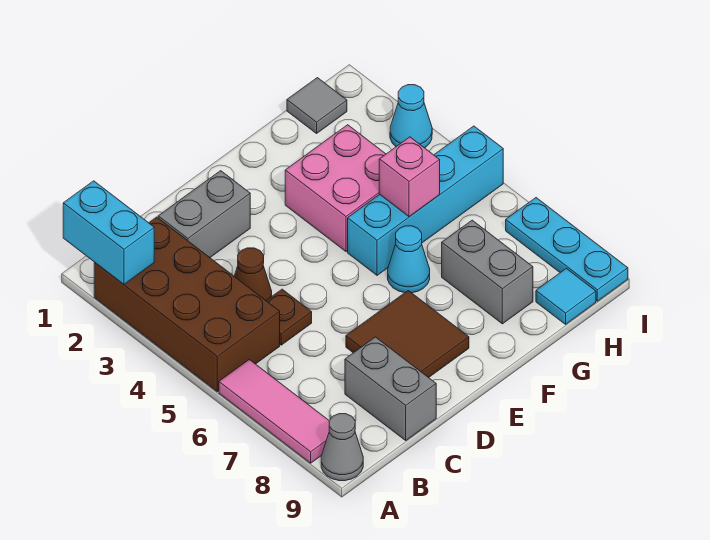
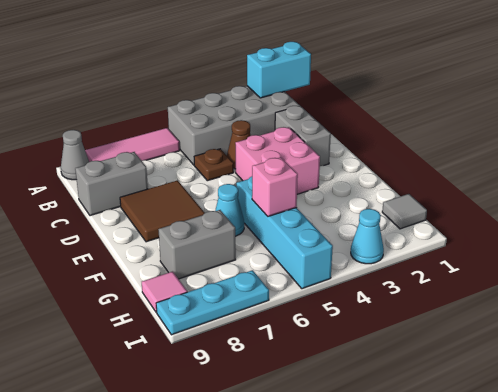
brown brick A2:B5 level 1 -> grey brick A2:B5 level 1
pink brick F3:G4 level 1 -> pink brick D3:E4 level 1
cyan tile H9 level 1 -> pink tile H9 level 1

